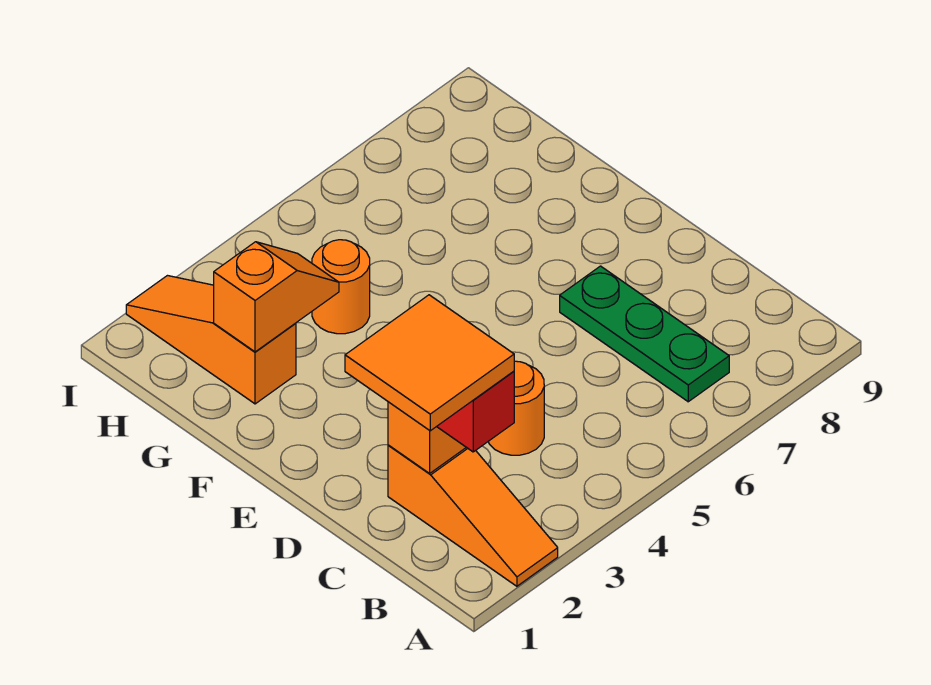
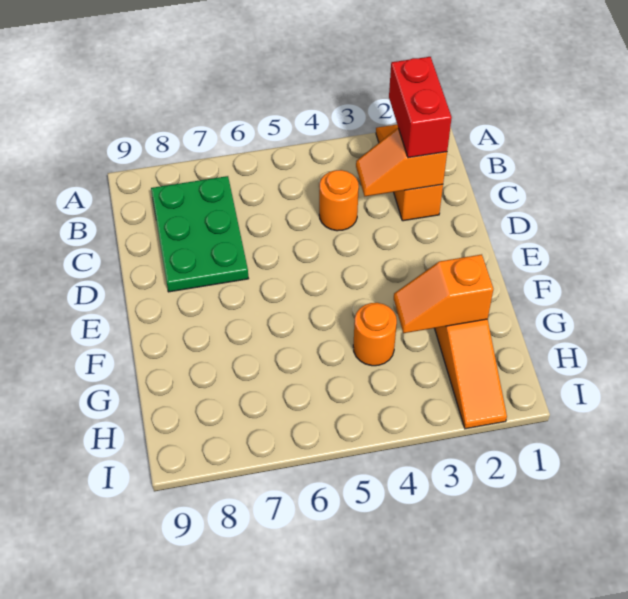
orange tile B1:C2 level 4 -> none
green plate B7:D7 level 1 -> green plate B7:D8 level 1

